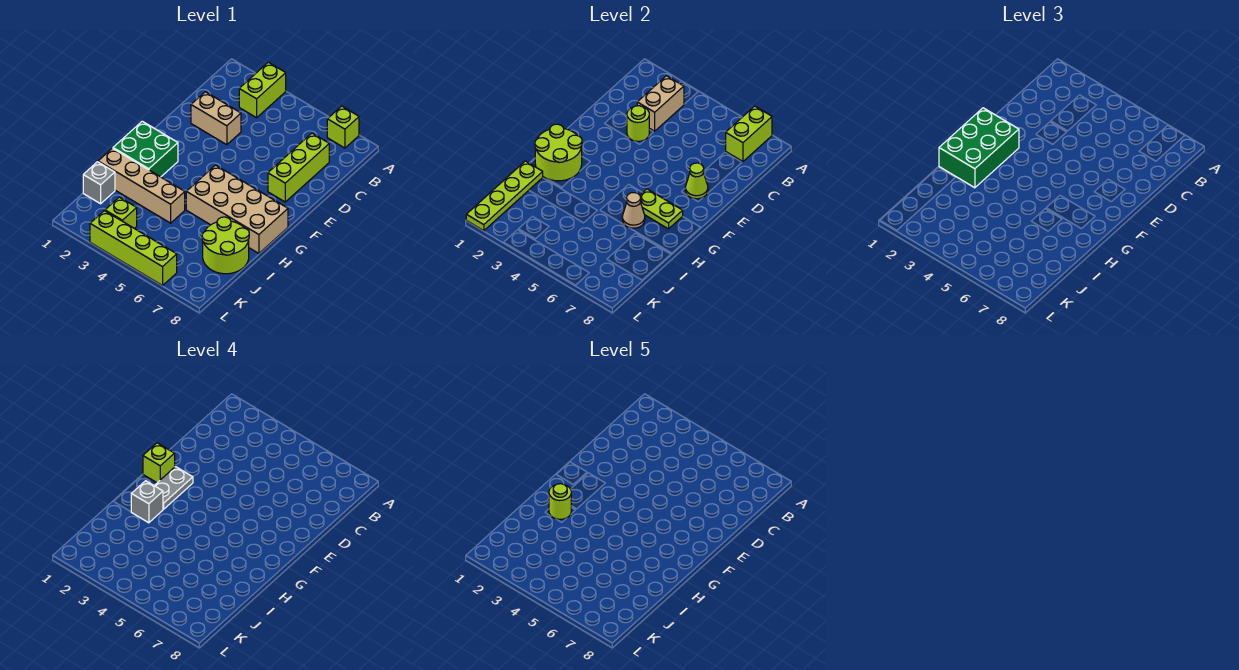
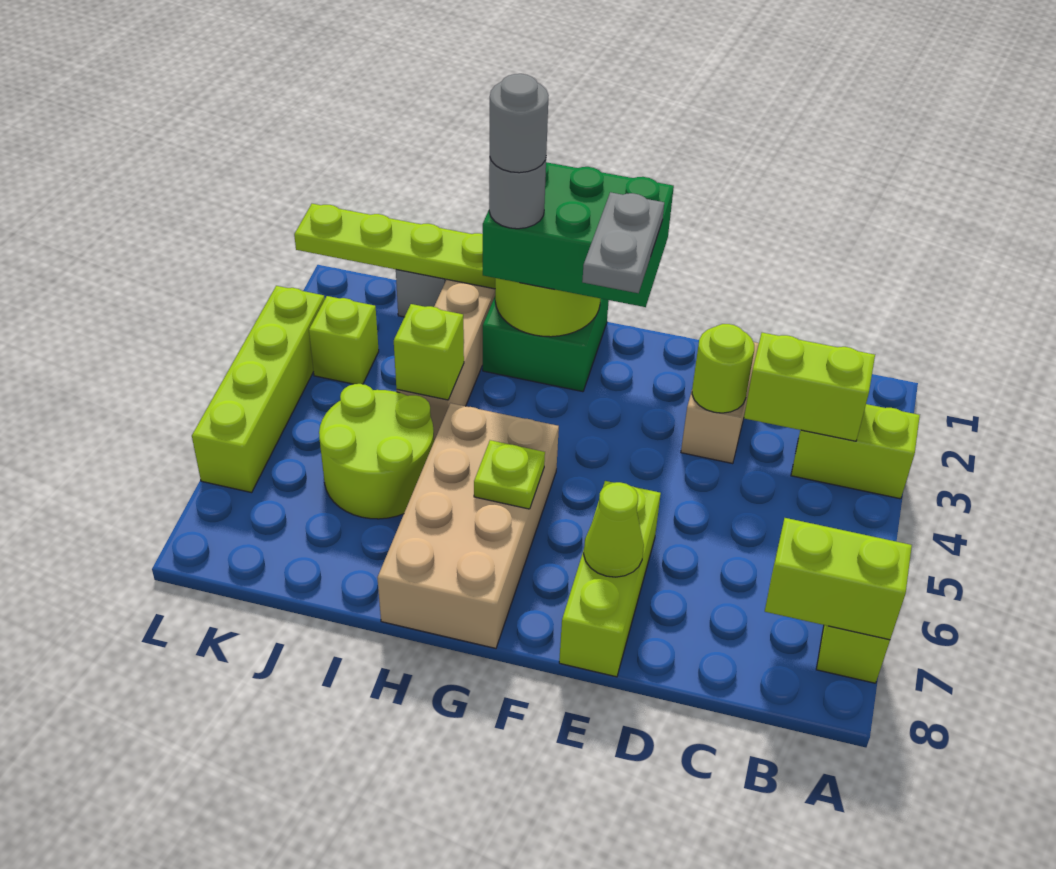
tan brick B3:C3 level 2 -> lime brick B3:C3 level 2
lime brick C7:E7 level 1 -> lime brick E6:E8 level 1
lime brick F1 level 4 -> lime brick I4 level 2
grey plate F2:G2 level 4 -> grey plate F2:F3 level 4
lime plate G6:G7 level 2 -> lime plate G6 level 2
grey brick H2 level 4 -> grey round brick H2 level 4
lime round brick H2 level 5 -> grey round brick H2 level 5
tan cone H6 level 2 -> none
lime round brick I7:J8 level 1 -> lime round brick I5:J6 level 1

